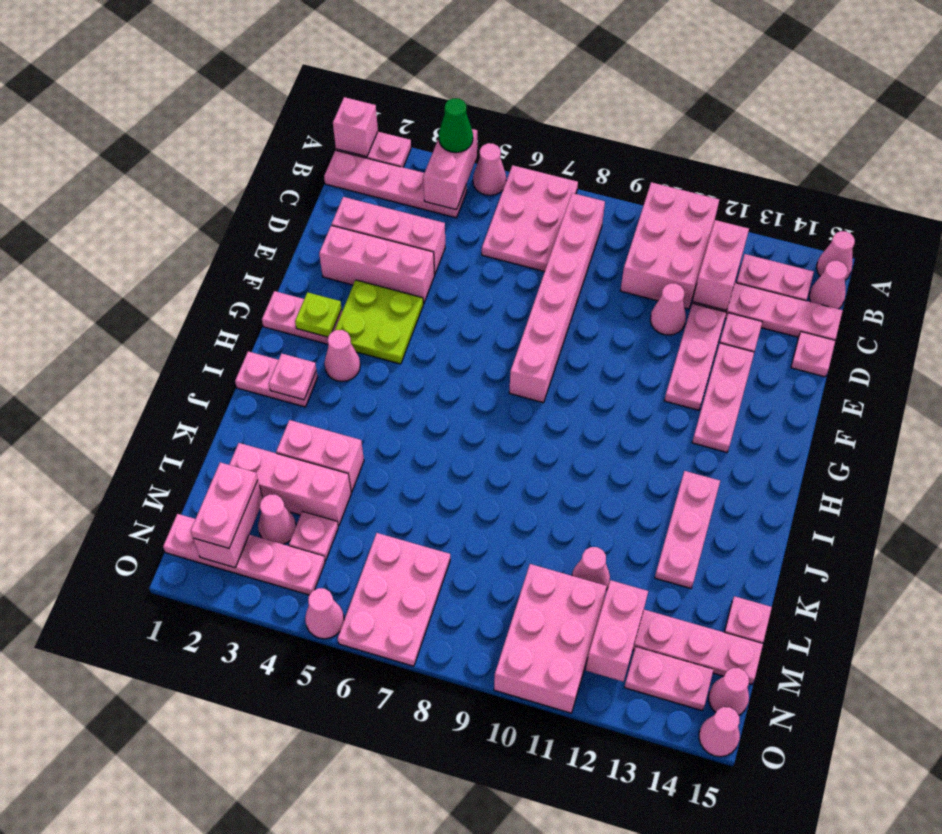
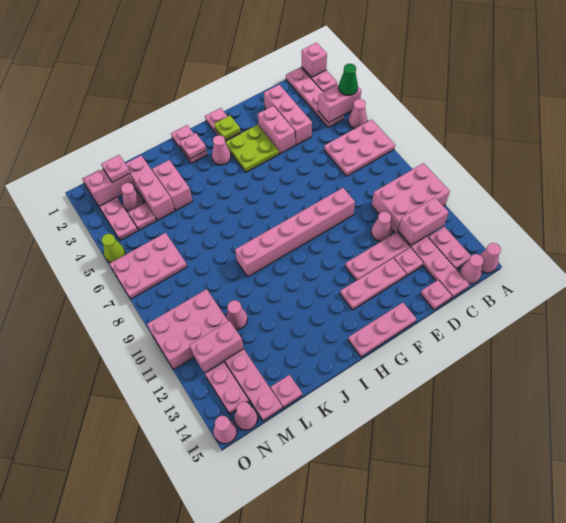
pink brick B8:G8 level 1 -> pink brick E9:J9 level 1
pink brick E2:E4 level 1 -> pink brick E3:E4 level 1
pink plate I13:K13 level 1 -> pink plate F15:H15 level 1
pink plate M2:N2 level 3 -> pink plate M2 level 3
pink cone O5 level 1 -> lime cone O5 level 1

